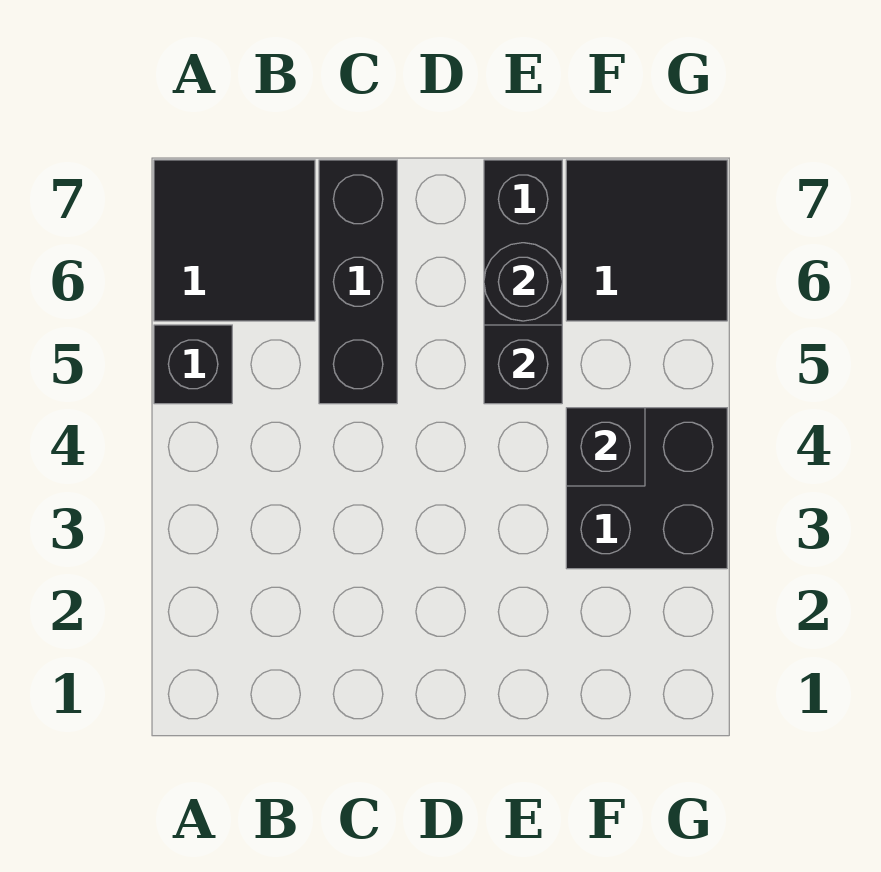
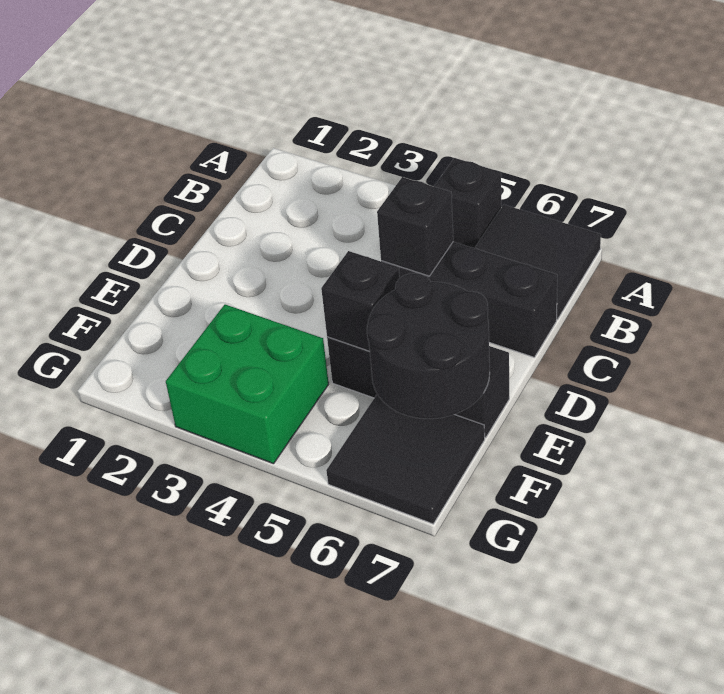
black round brick E6 level 2 -> black round brick E6:F7 level 2
black brick F3:G4 level 1 -> green brick F3:G4 level 1
black brick F4 level 2 -> black brick C5 level 2

